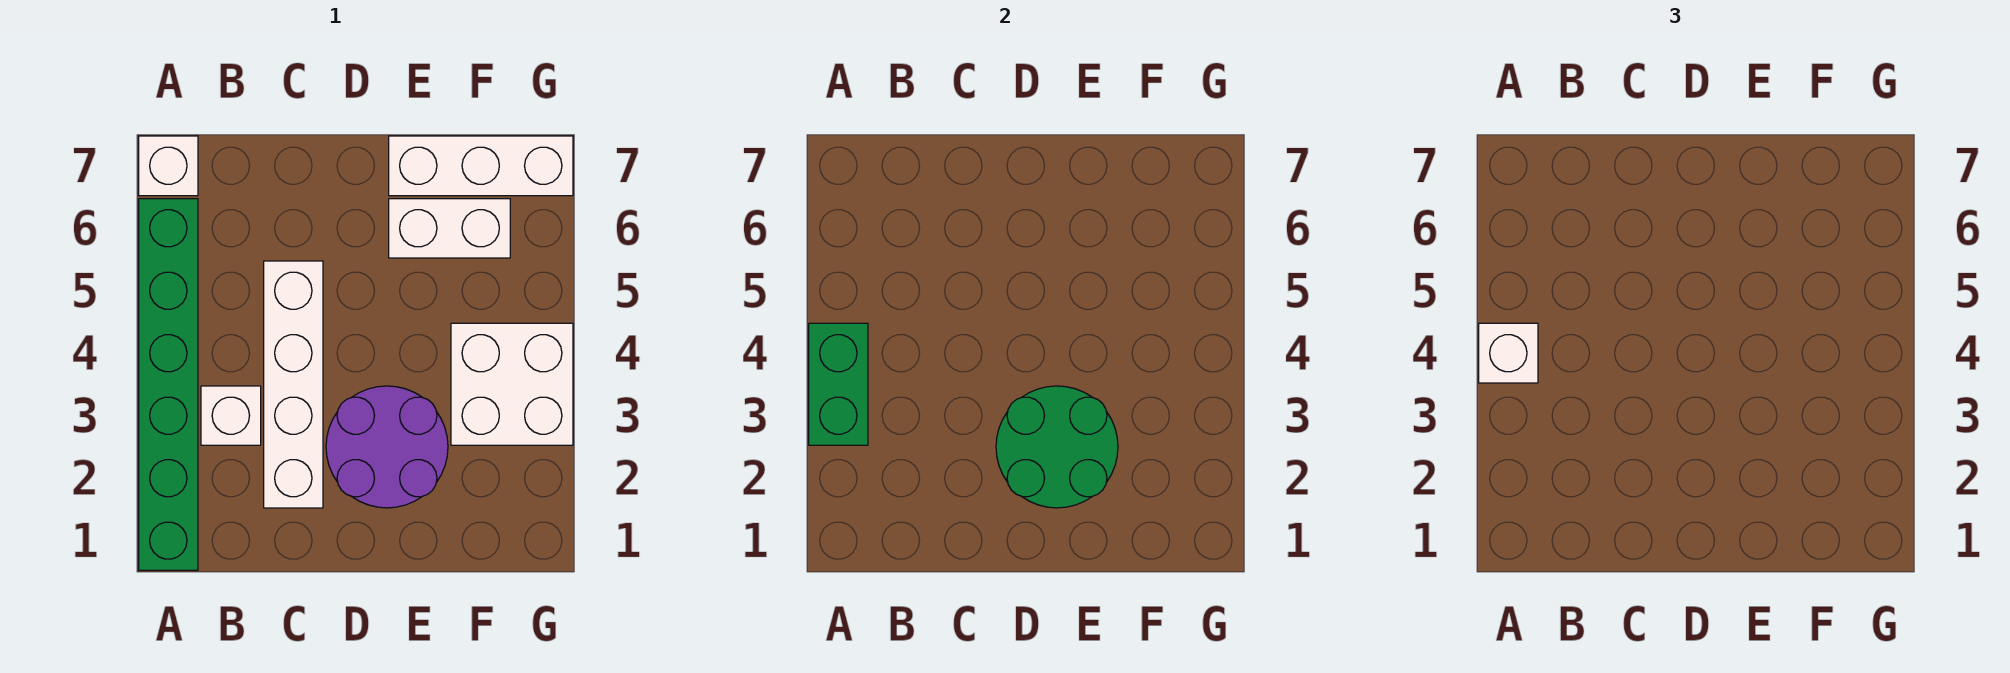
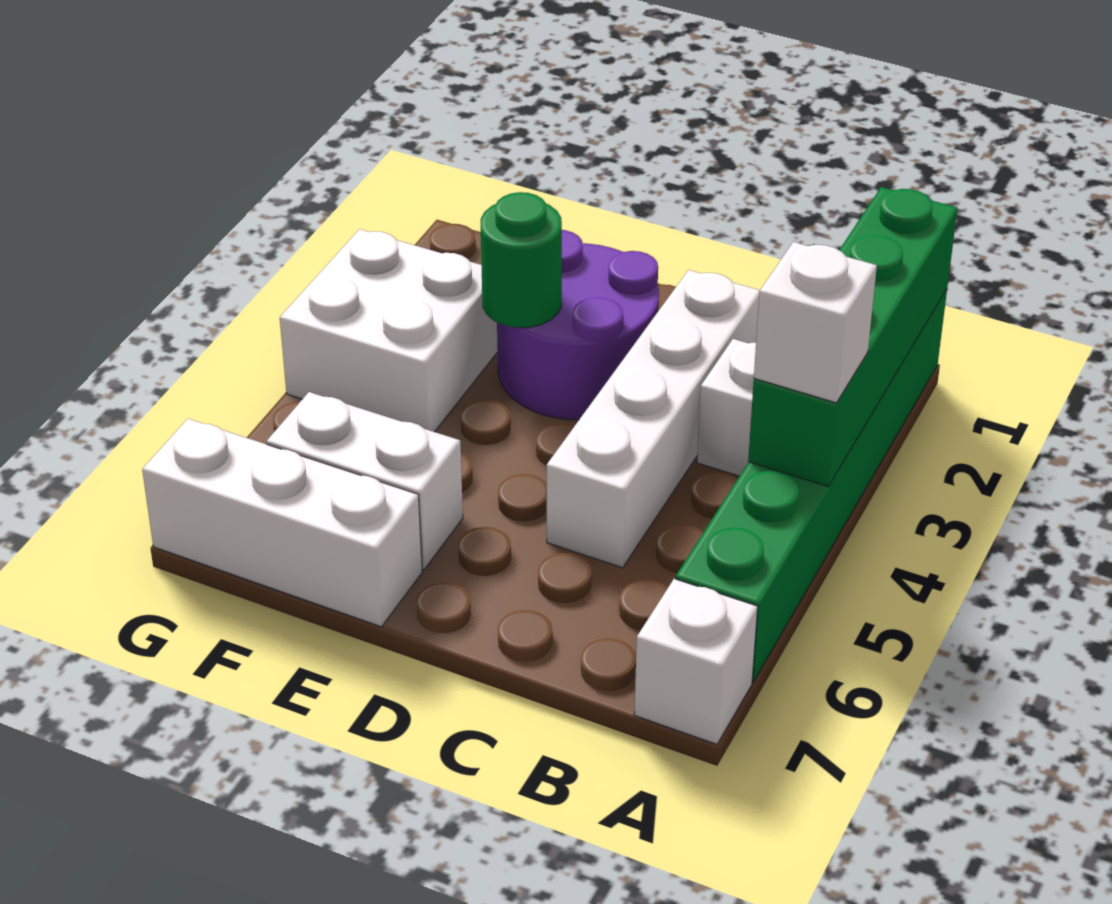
green brick A3:A4 level 2 -> green brick A1:A4 level 2
green round brick D2:E3 level 2 -> green round brick E3 level 2

